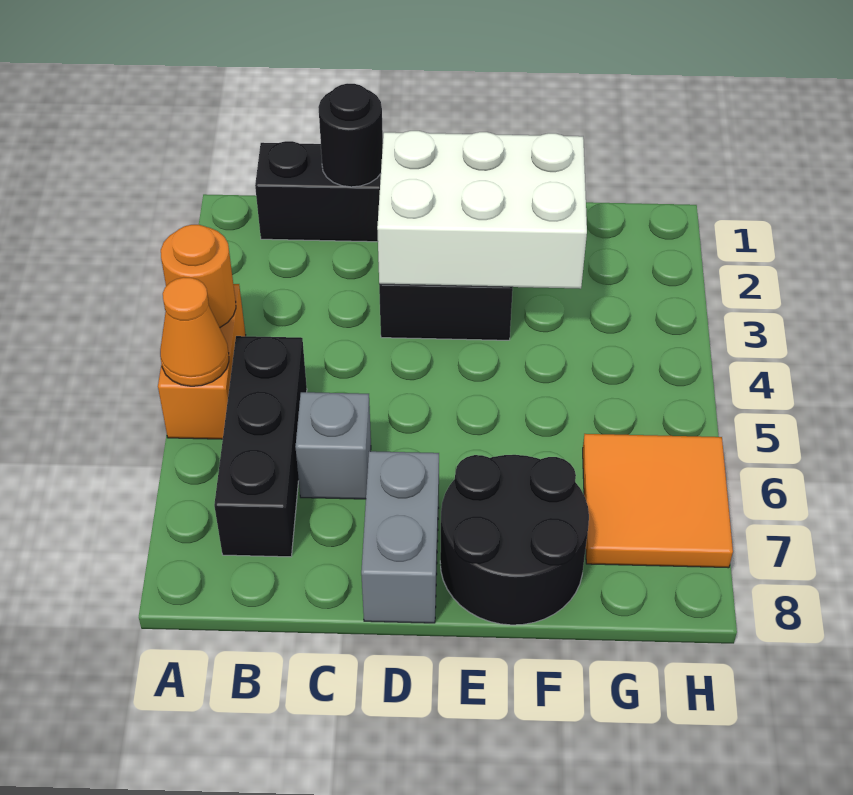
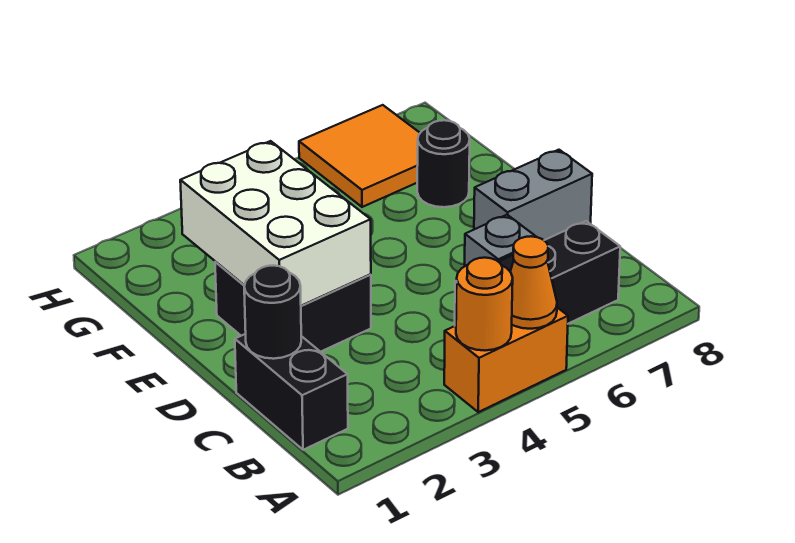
black round brick E7:F8 level 1 -> black round brick F7 level 1

